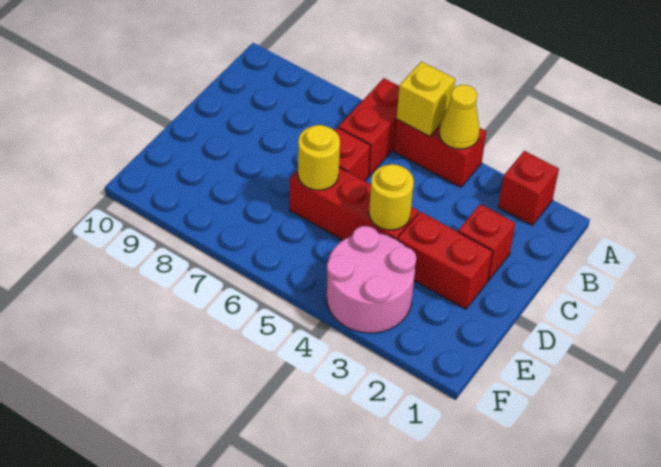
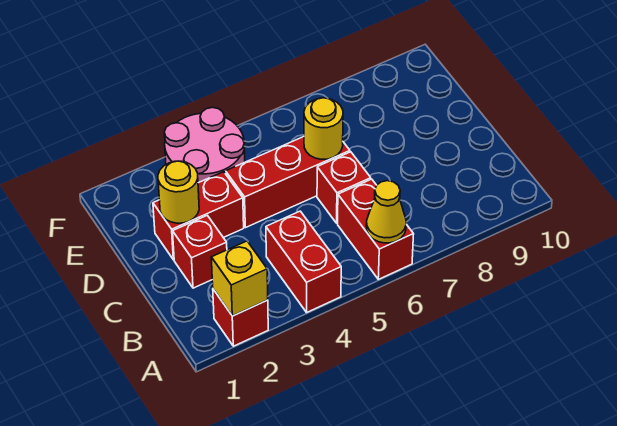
red brick A4:A5 level 1 -> red brick A4:B4 level 1
yellow cone A4 level 2 -> yellow cone A6 level 2
yellow brick A5 level 2 -> yellow brick A2 level 2
yellow round brick D4 level 2 -> yellow round brick D2 level 2

